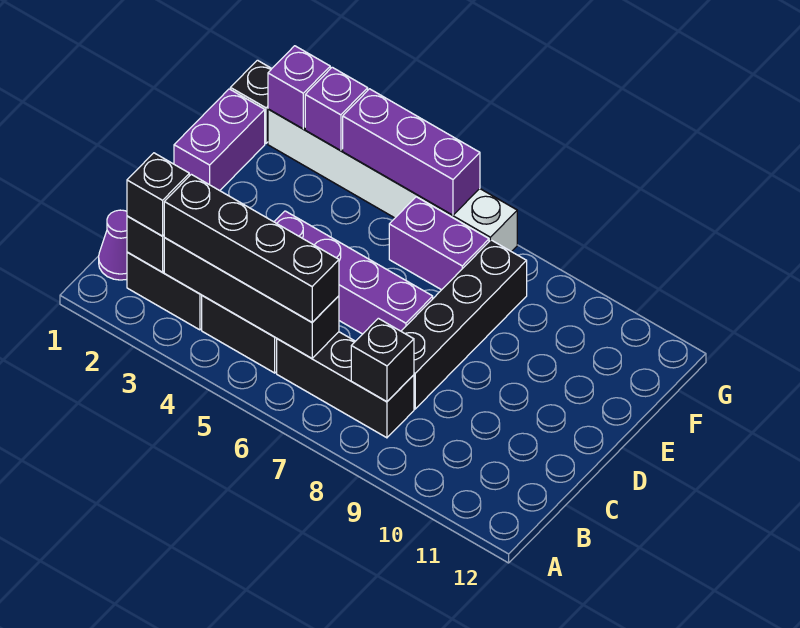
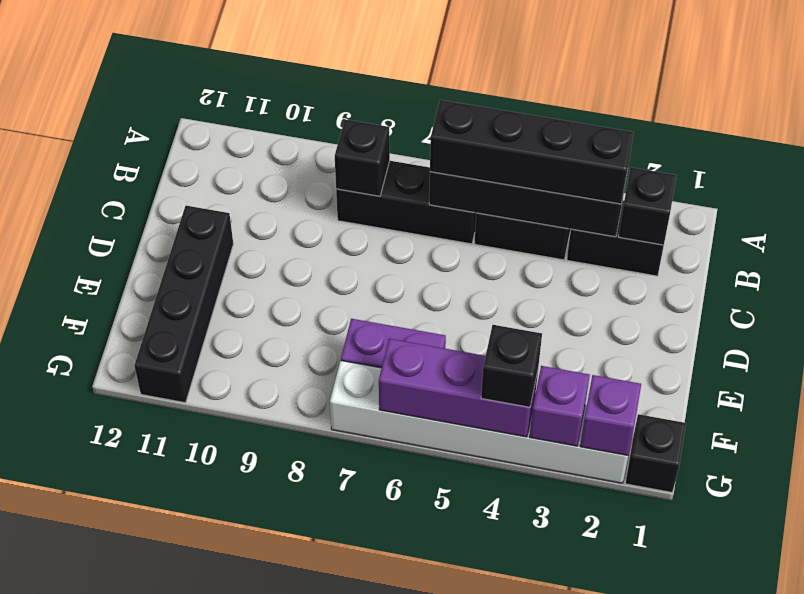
purple cone B1 level 1 -> none
black brick B2 level 3 -> black brick G4 level 3
black brick C8:F8 level 1 -> black brick D11:G11 level 1
purple brick D4:D7 level 1 -> none
purple brick E1:F1 level 1 -> none

